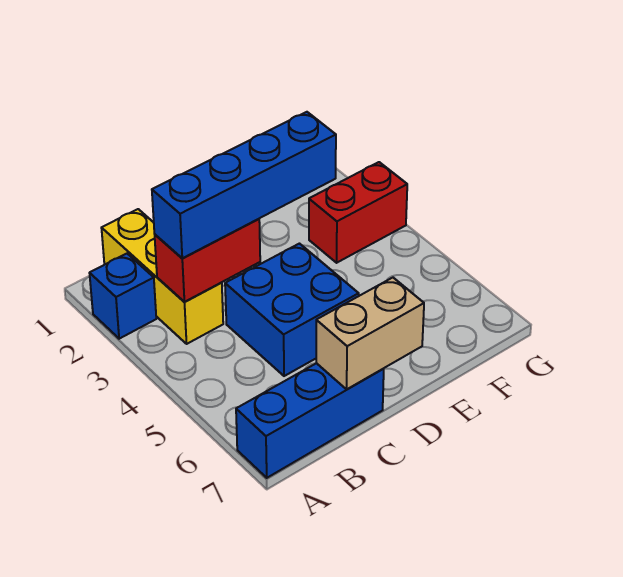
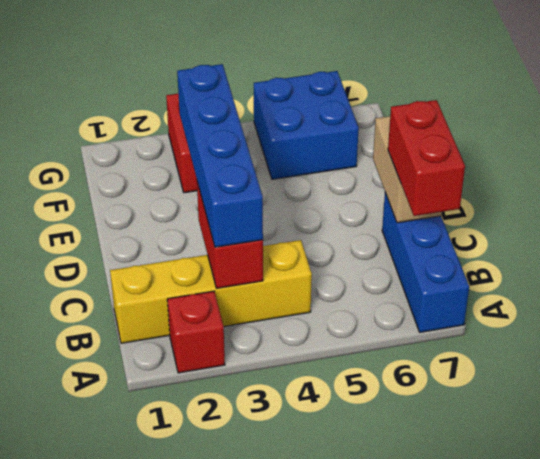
blue brick A2 level 1 -> red brick A2 level 1
yellow brick B1:B3 level 1 -> yellow brick B1:B4 level 1
none -> red brick B7:C7 level 3
blue brick C4:D5 level 1 -> blue brick F5:G6 level 1

